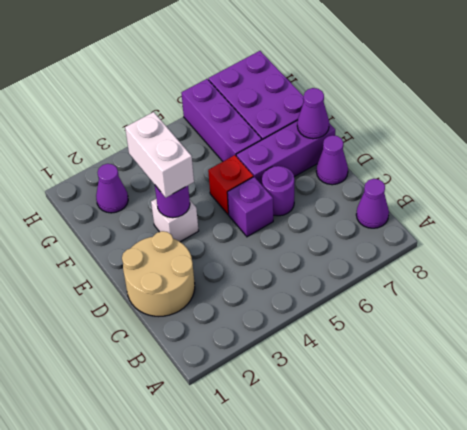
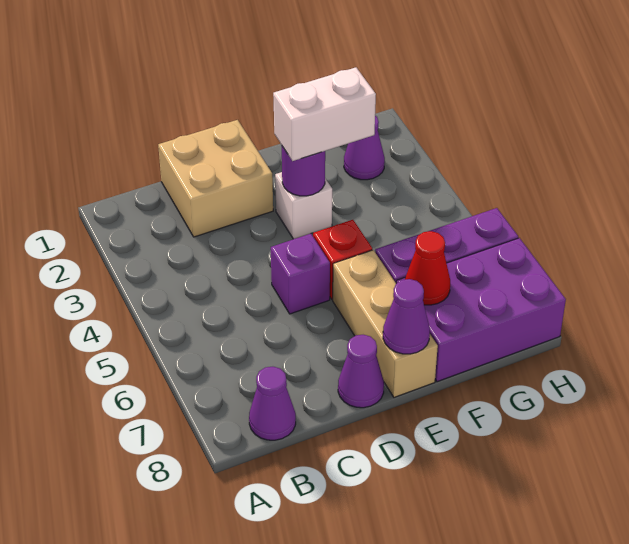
tan round brick C1:D2 level 1 -> tan brick C1:D2 level 1
purple round brick D6 level 1 -> none
purple brick E6:E8 level 1 -> tan brick E6:E8 level 1
none -> red cone F7 level 2

